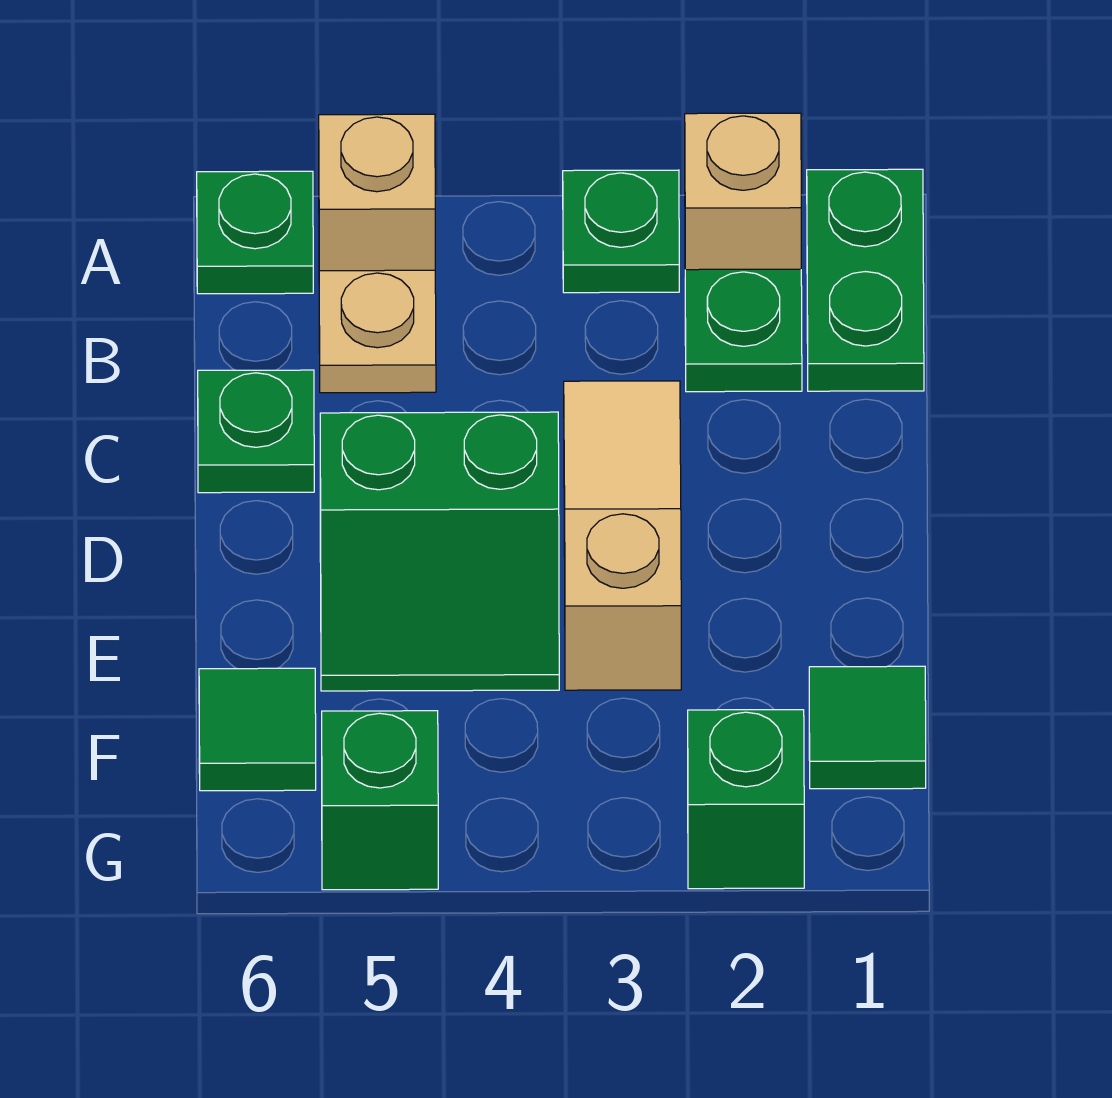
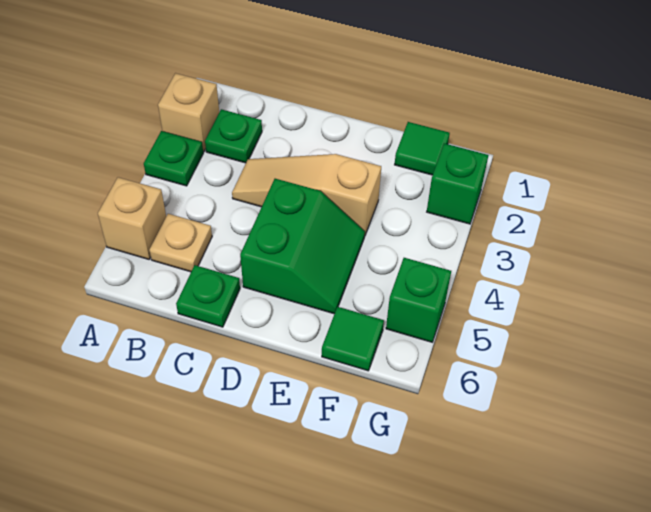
green plate A1:B1 level 1 -> none
green plate A6 level 1 -> none

